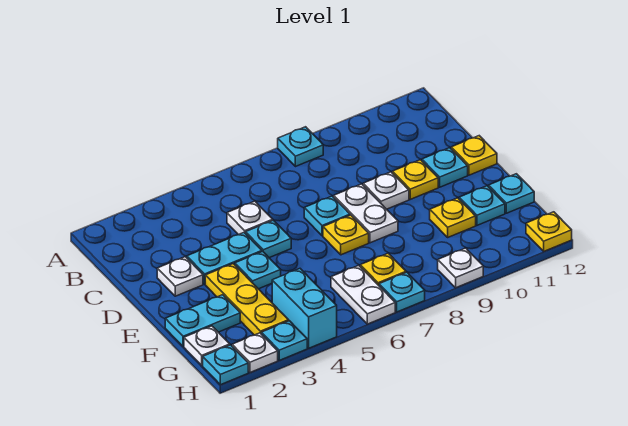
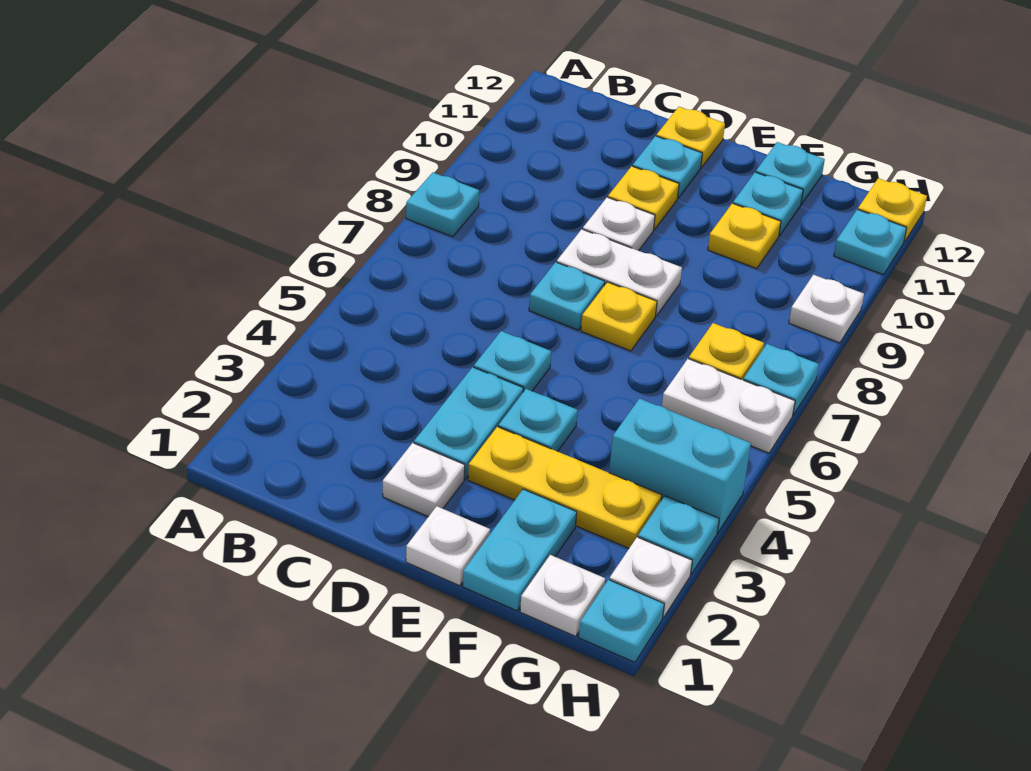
white plate C5 level 1 -> white plate E1 level 1
none -> cyan plate H11 level 1

